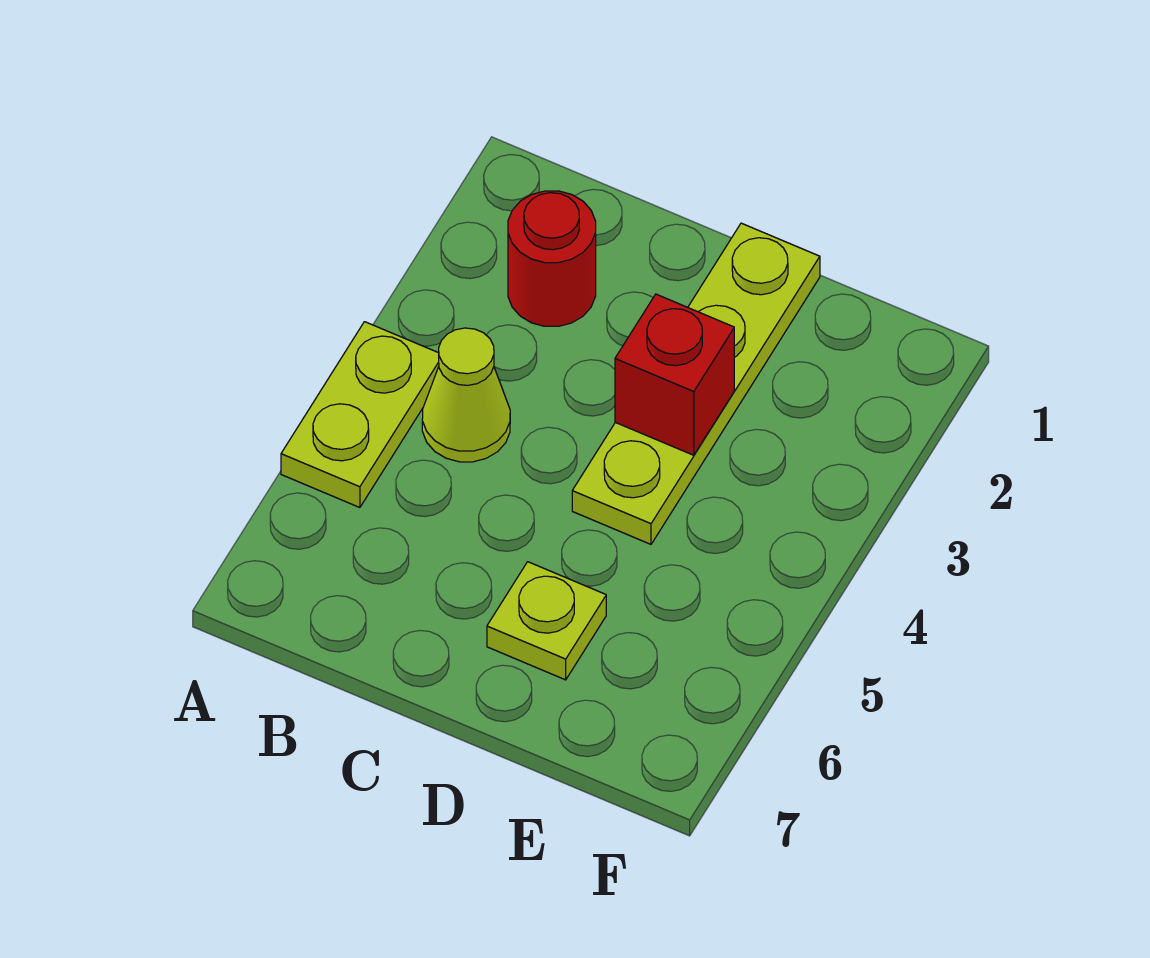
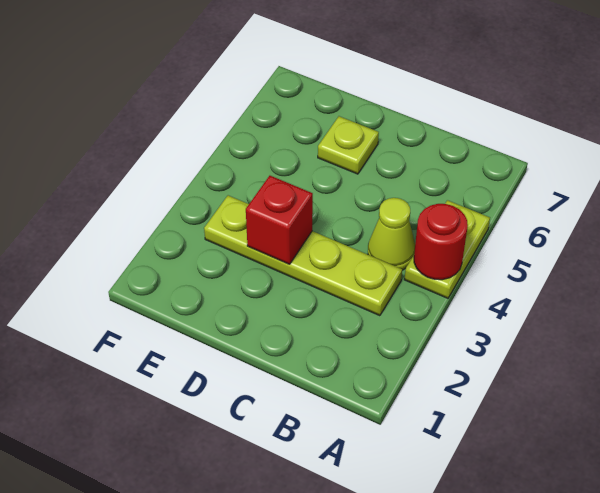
red round brick B2 level 1 -> red round brick A4 level 2
lime plate D1:D4 level 1 -> lime plate B3:E3 level 1

